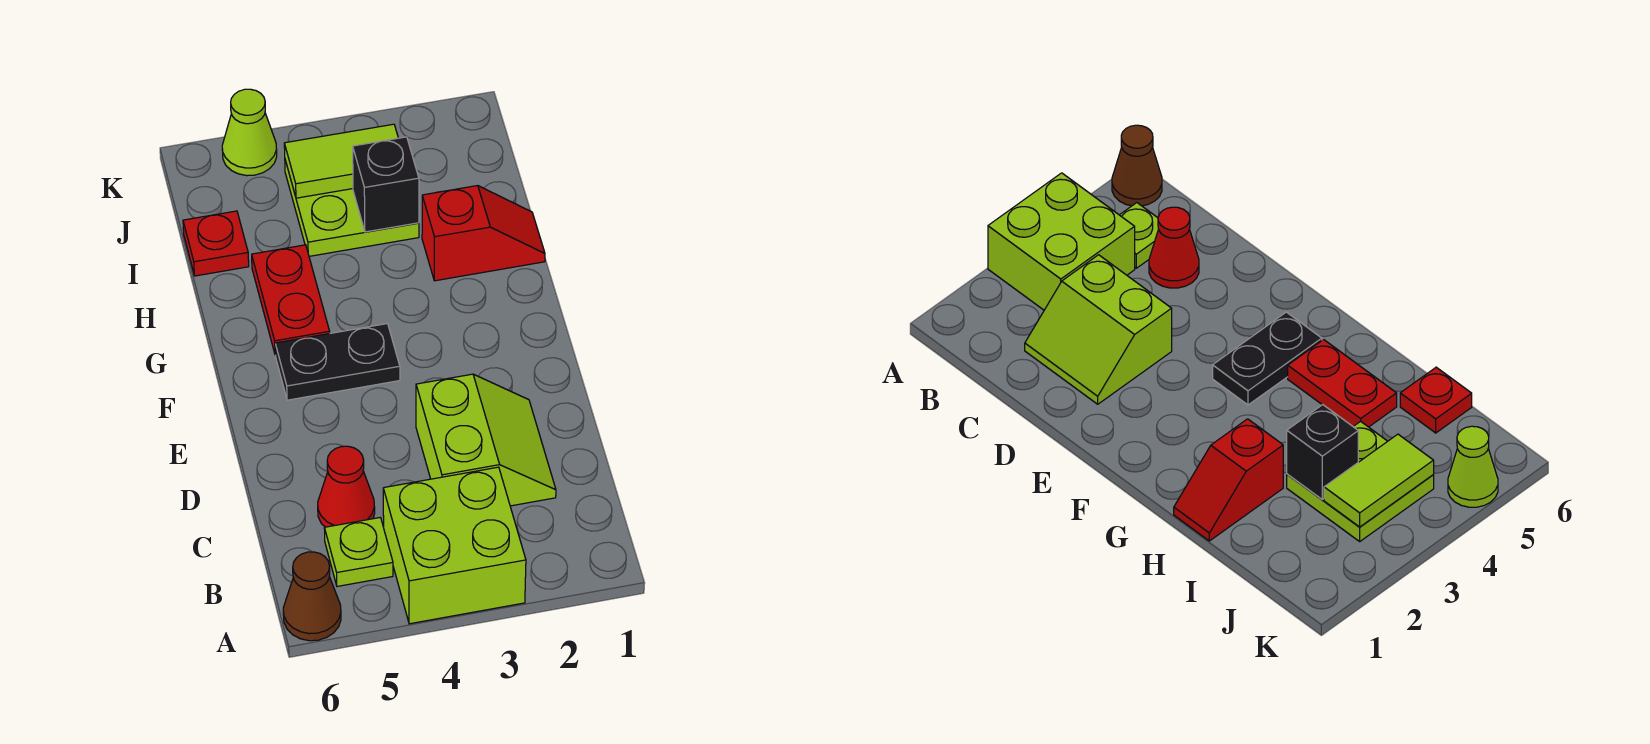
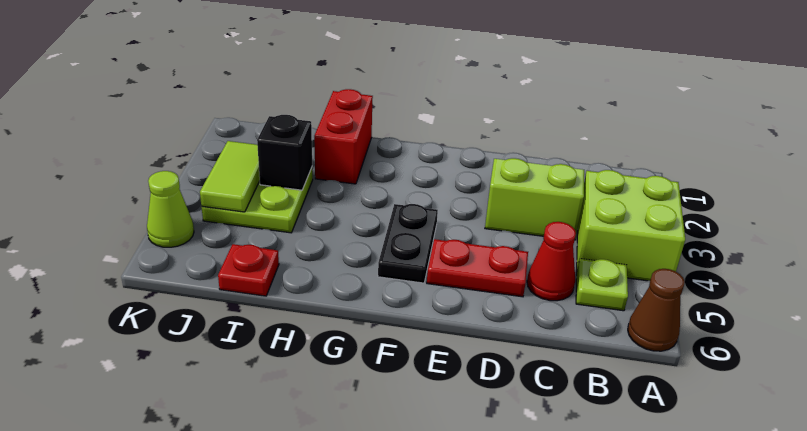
red plate G5:H5 level 1 -> red plate D5:E5 level 1
red slope H1:H2 level 1 top 2 -> red brick H1:H2 level 1

